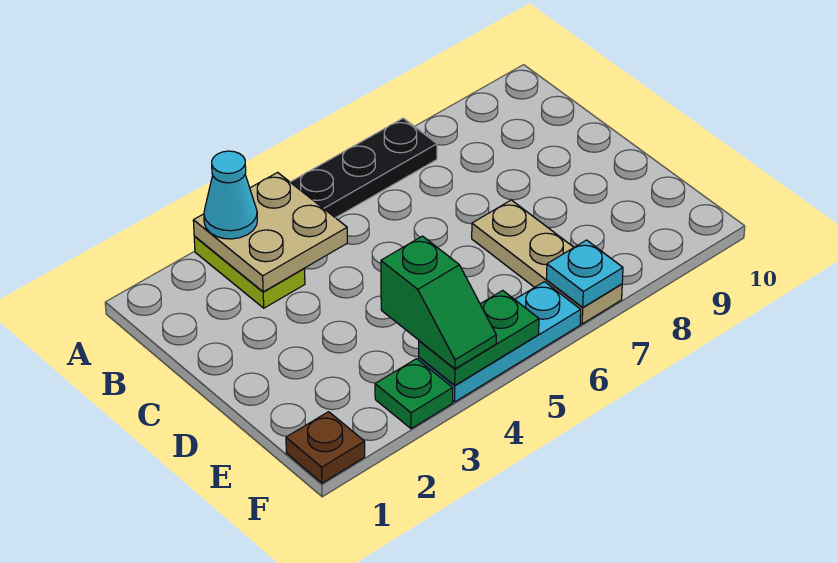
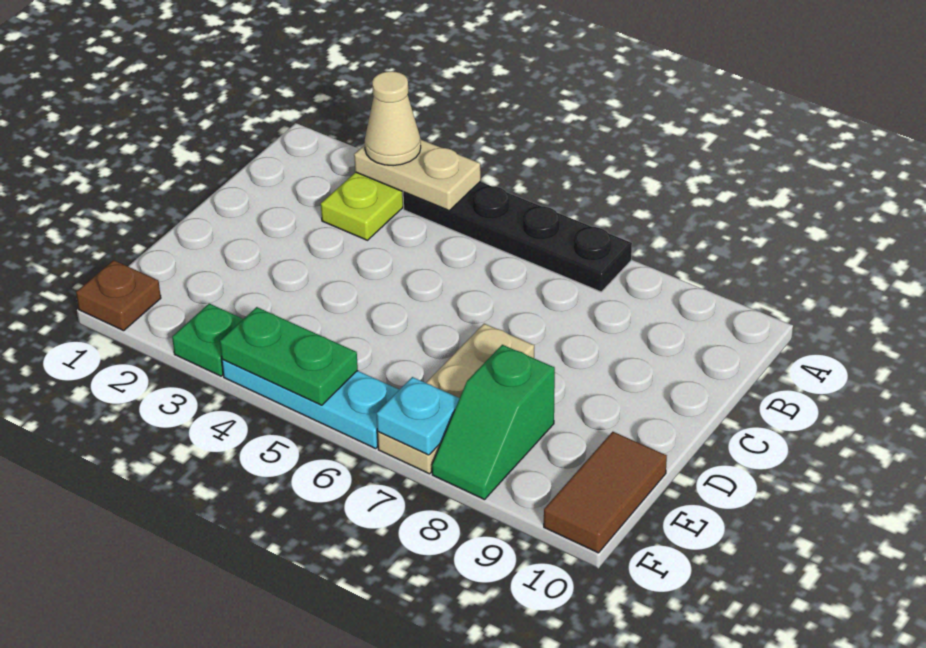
tan plate A3:B4 level 2 -> tan plate A3:A4 level 2
cyan cone A3 level 3 -> tan cone A3 level 3
green slope E4:F4 level 3 top E -> green slope E8:F8 level 1 top E
none -> brown tile E10:F10 level 1

